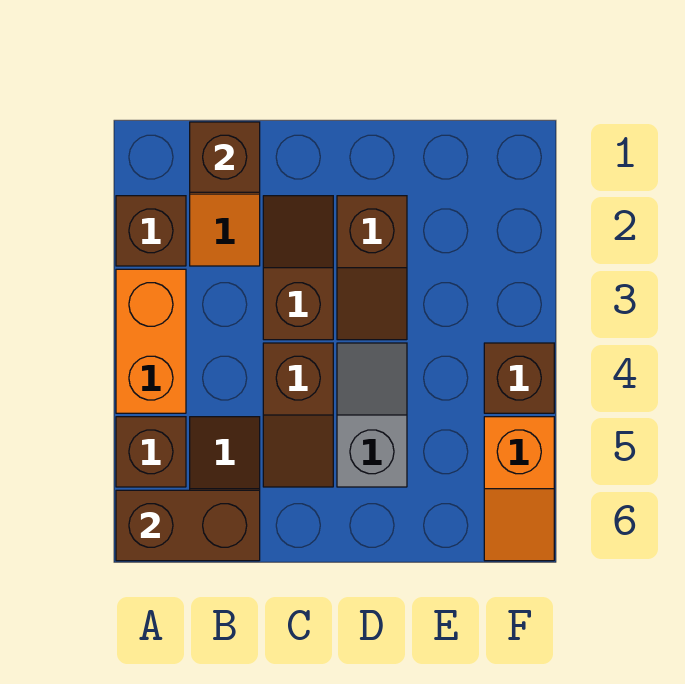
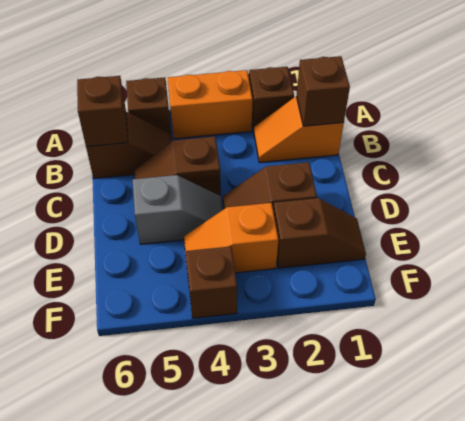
brown brick A6:B6 level 2 -> brown brick B6 level 2
brown slope C2:C3 level 1 top 3 -> brown slope E1:E2 level 1 top 2
orange slope F5:F6 level 1 top 5 -> orange slope E3:E4 level 1 top 3

